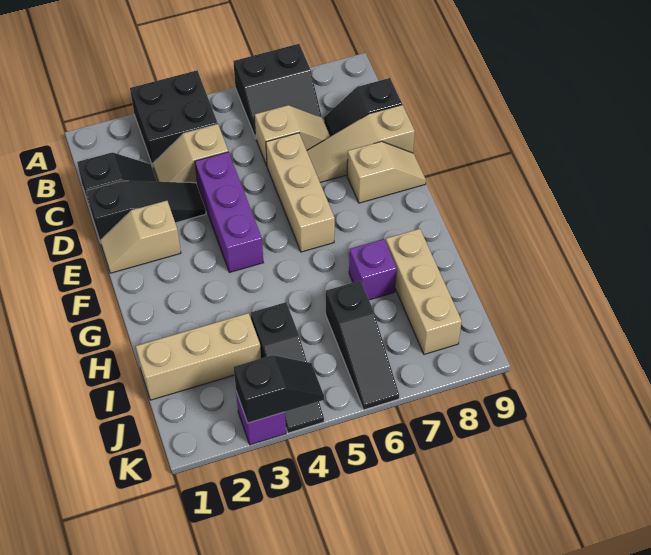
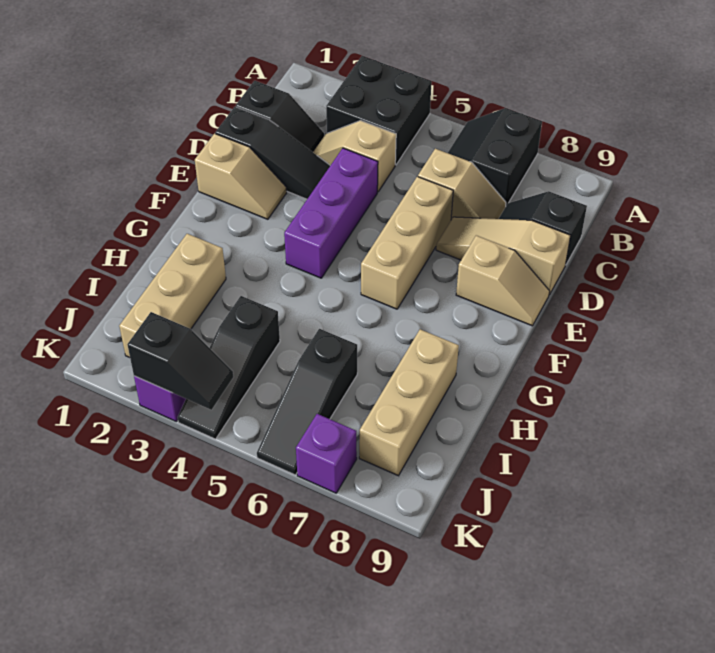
black slope A6:B7 level 1 top A -> black slope A6:B7 level 1 top 7
tan slope E1:E2 level 1 top 2 -> tan slope E1:E2 level 1 top 1
purple brick H7 level 1 -> purple brick K7 level 1
tan brick I1:I3 level 1 -> tan brick H2:J2 level 1

